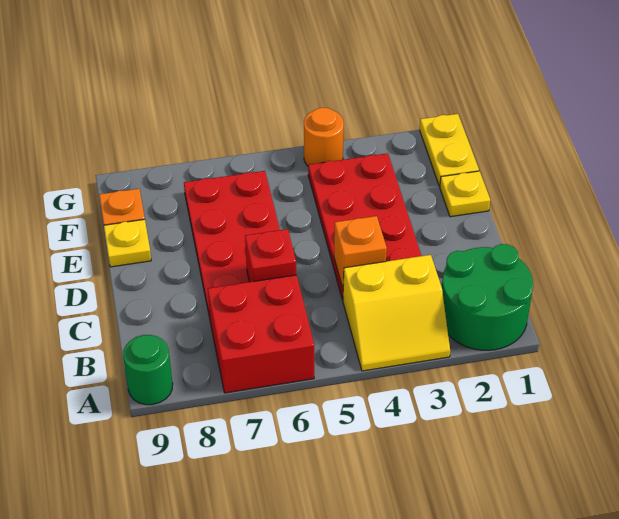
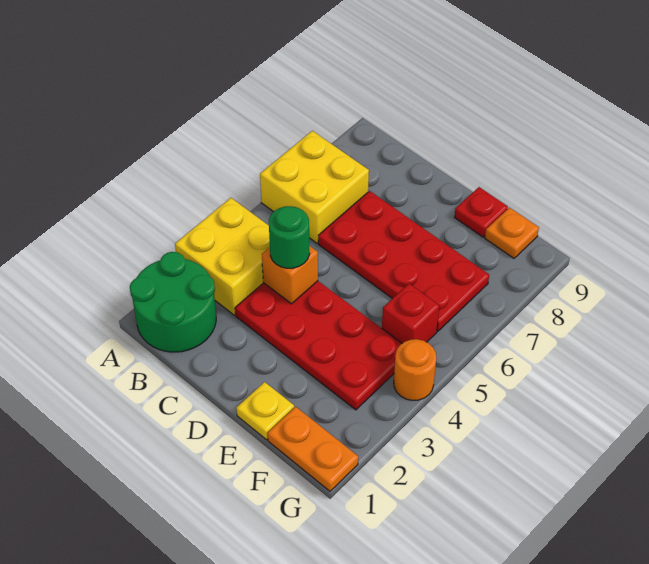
yellow slope A3:B4 level 1 top B -> yellow brick A3:B4 level 1
red brick A6:B7 level 1 -> yellow brick A6:B7 level 1
green round brick A9 level 1 -> green round brick C4 level 3
red brick C6 level 2 -> red brick F5 level 1
yellow plate E9 level 1 -> red plate E9 level 1
yellow plate F1:G1 level 1 -> orange plate F1:G1 level 1

